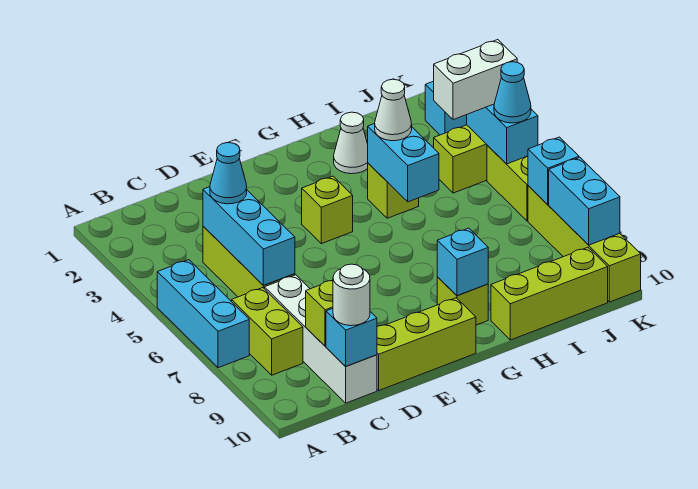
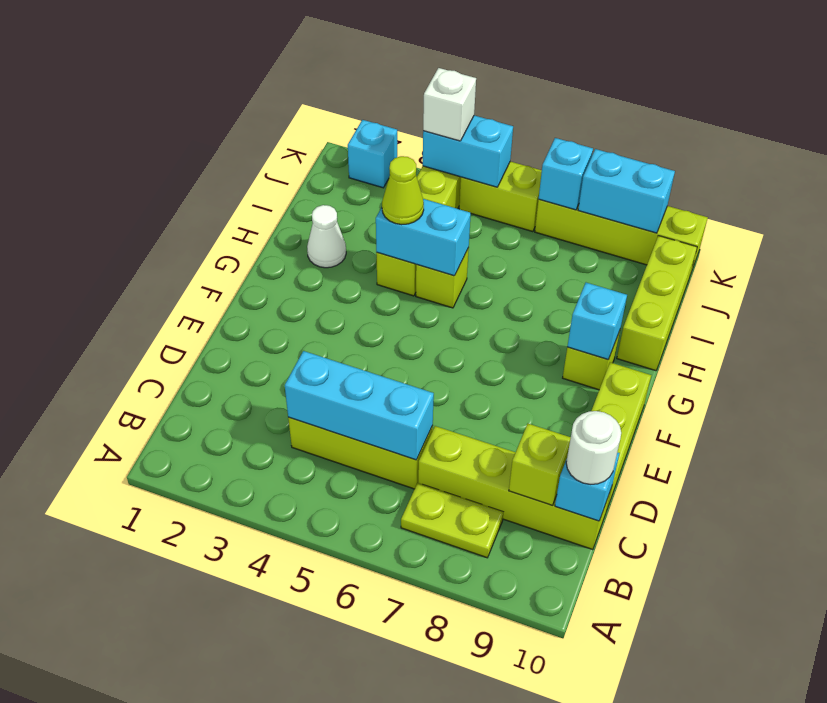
cyan brick A5:A7 level 1 -> none
lime brick B7:B8 level 1 -> lime plate B7:B8 level 1
cyan cone C4 level 3 -> none
white brick C7:C10 level 1 -> lime brick C7:C10 level 1
lime brick F4 level 1 -> lime brick H5 level 1
white cone H4 level 3 -> lime cone H4 level 3
white brick J4:K4 level 3 -> white brick K4 level 3
cyan cone K5 level 3 -> none

